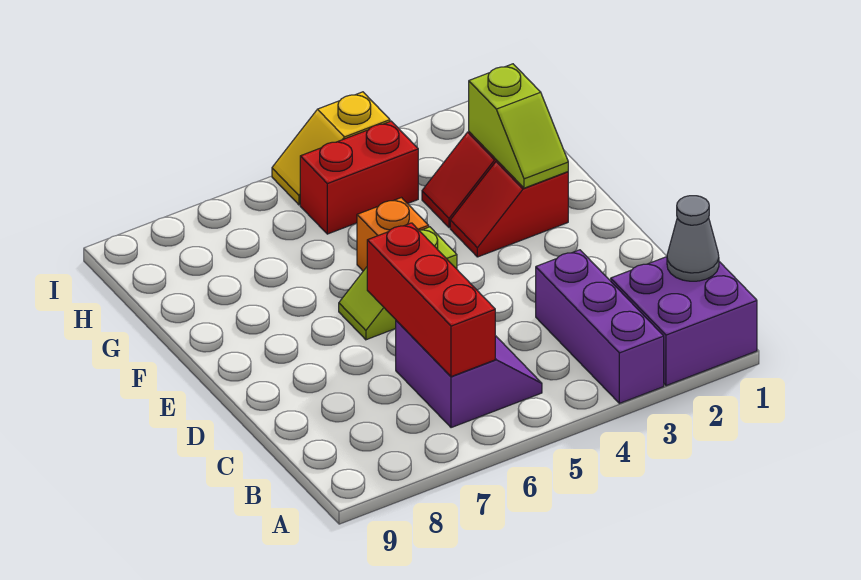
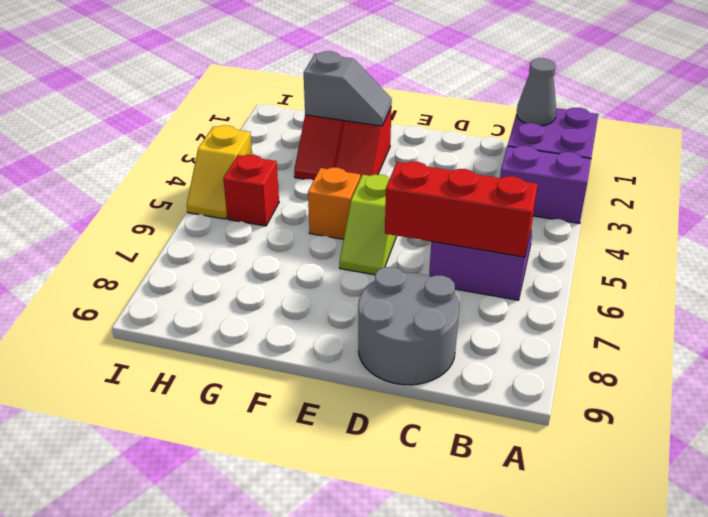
purple brick A3:C3 level 1 -> purple brick A3:B3 level 1
none -> grey round brick C8:D9 level 1
lime slope F2:G2 level 2 top G -> grey slope F2:G2 level 2 top G
red brick H4:H5 level 1 -> red brick H5 level 1

